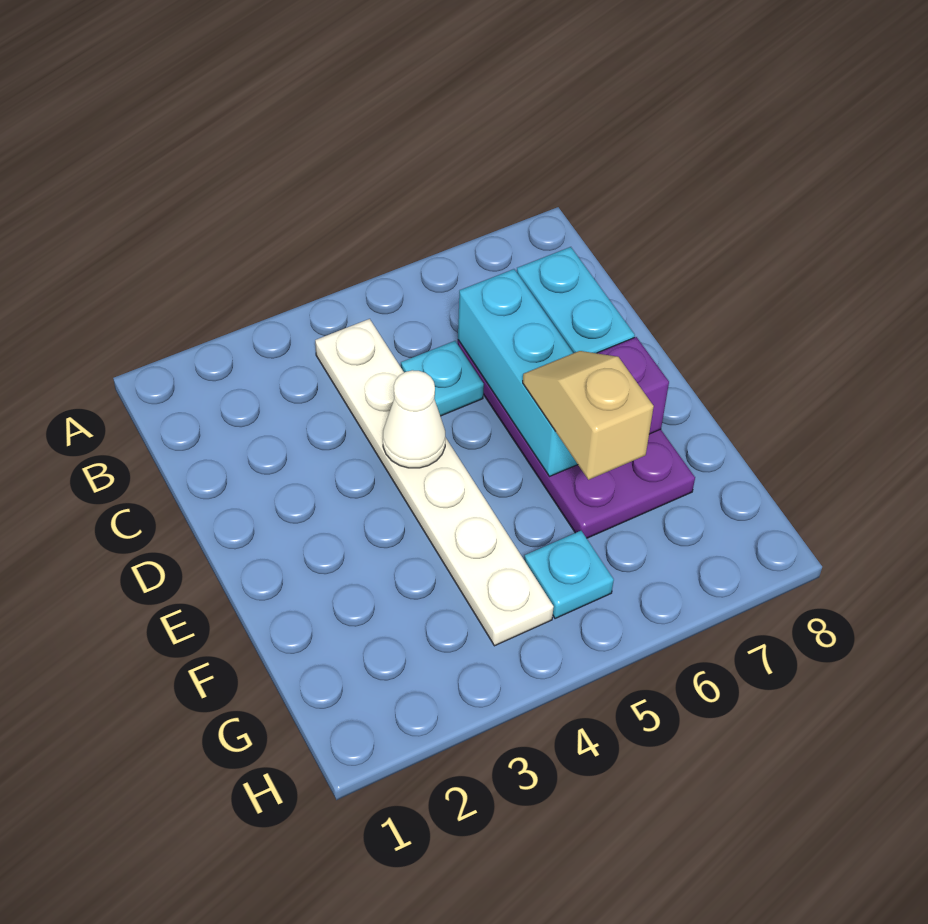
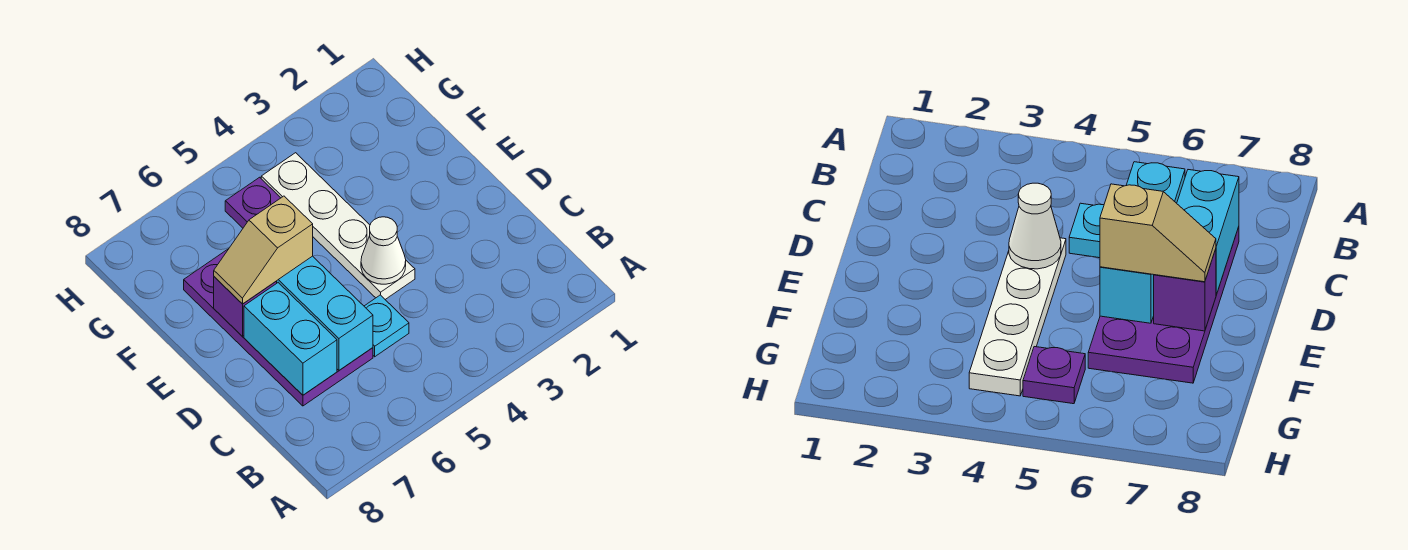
white plate B4:G4 level 1 -> white plate D4:G4 level 1
tan slope E6:F6 level 3 top F -> tan slope E6:E7 level 3 top 6
cyan plate G5 level 1 -> purple plate G5 level 1

